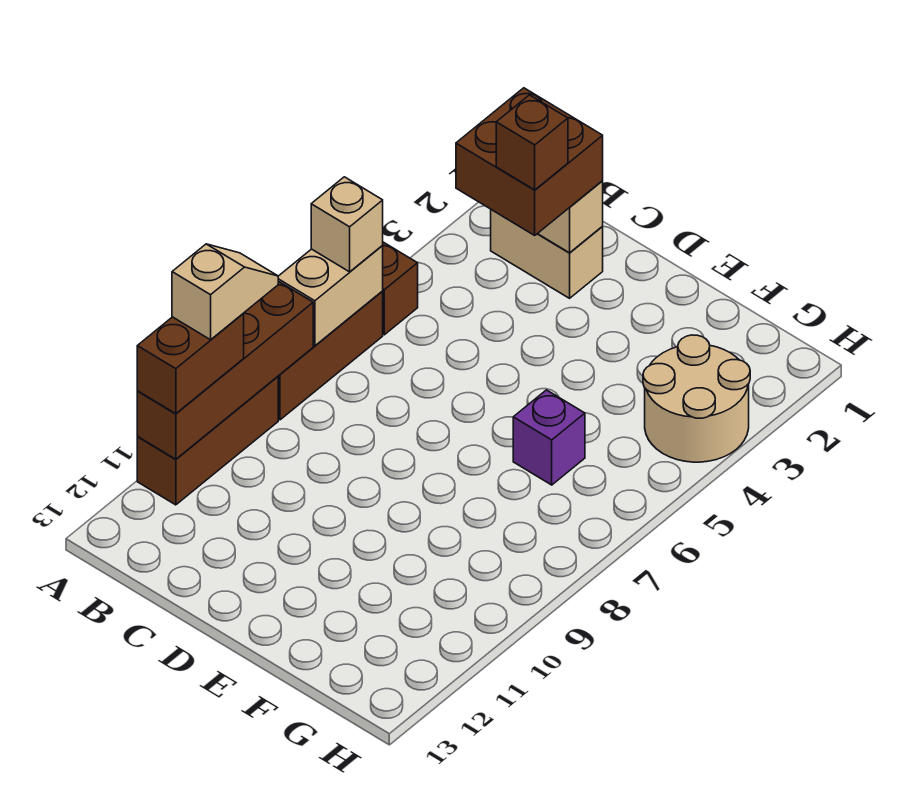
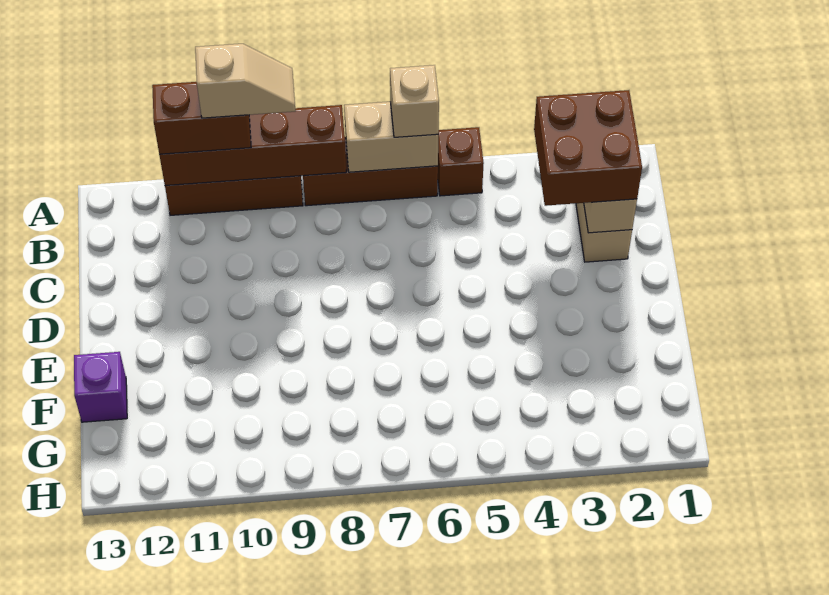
brown brick C3 level 4 -> none
purple brick F6 level 1 -> purple brick F13 level 1
tan round brick G3:H4 level 1 -> none

